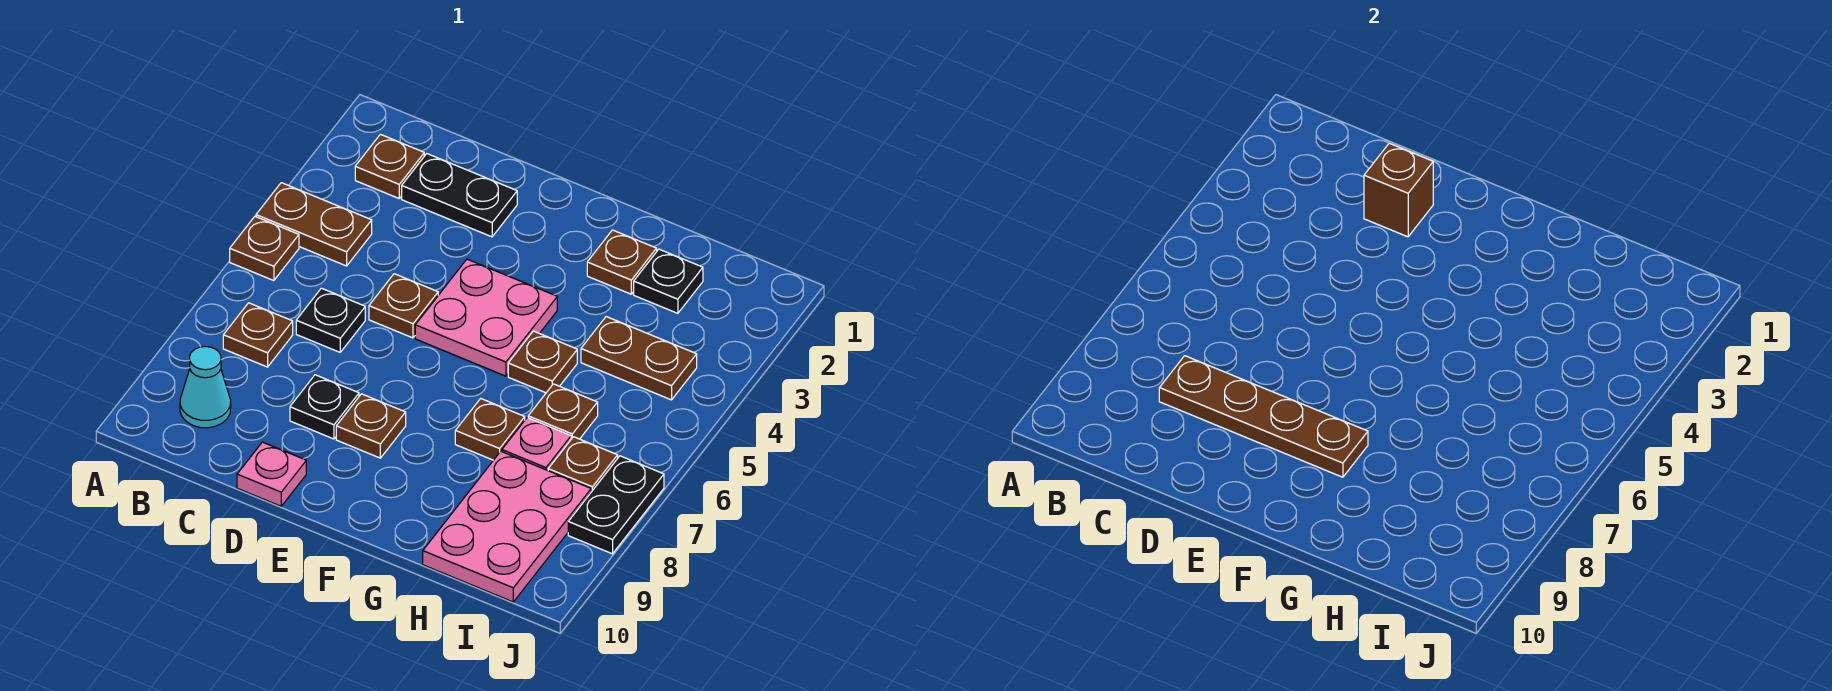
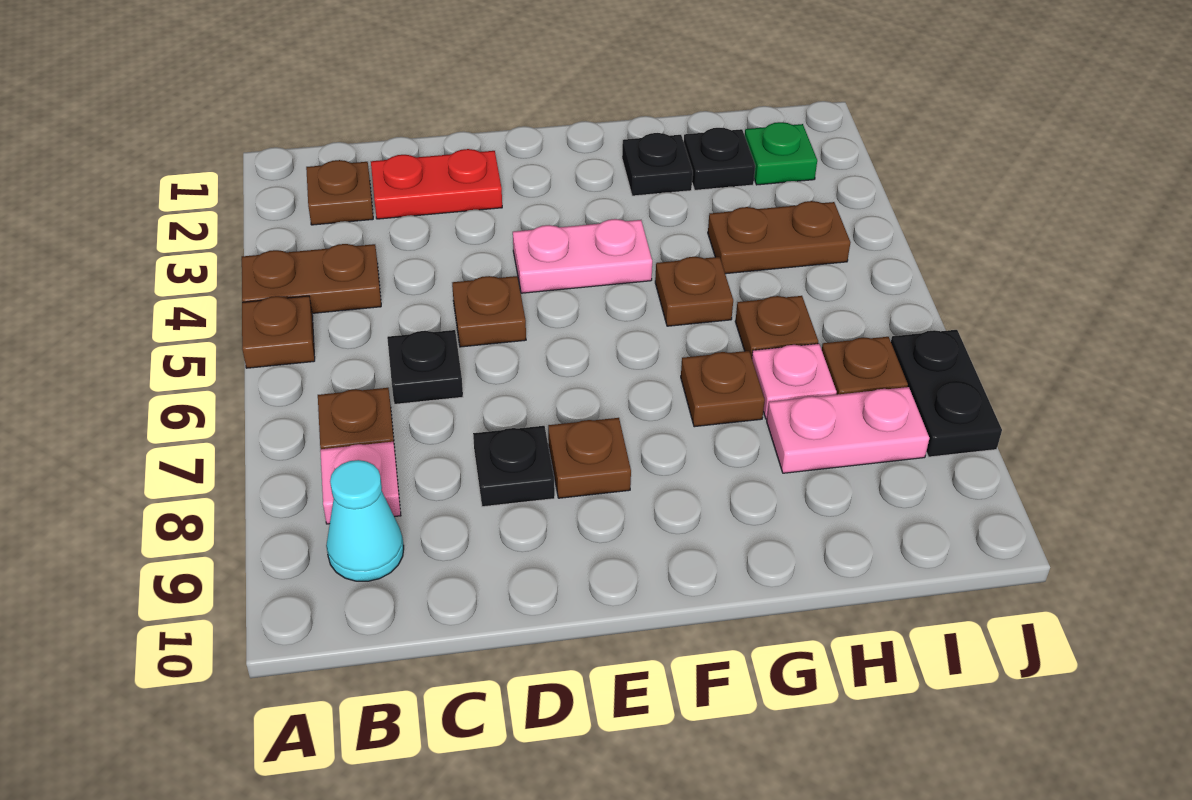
black plate C2:D2 level 1 -> red plate C2:D2 level 1
brown plate C8:F8 level 2 -> none
brown brick D2 level 2 -> none
pink plate D10 level 1 -> pink plate B8 level 1
pink plate E4:F5 level 1 -> pink plate E4:F4 level 1
brown plate G2 level 1 -> black plate G2 level 1
pink plate H8:I10 level 1 -> pink plate H8:I8 level 1
none -> green plate I2 level 1

